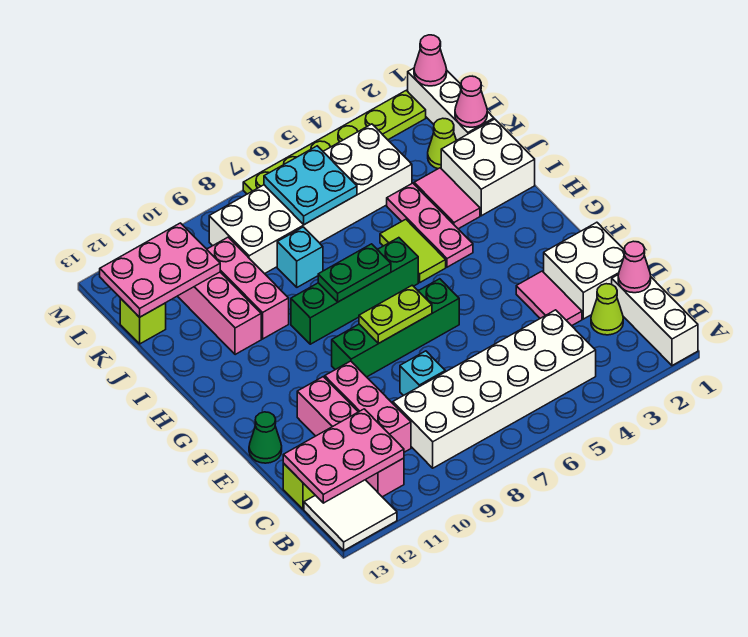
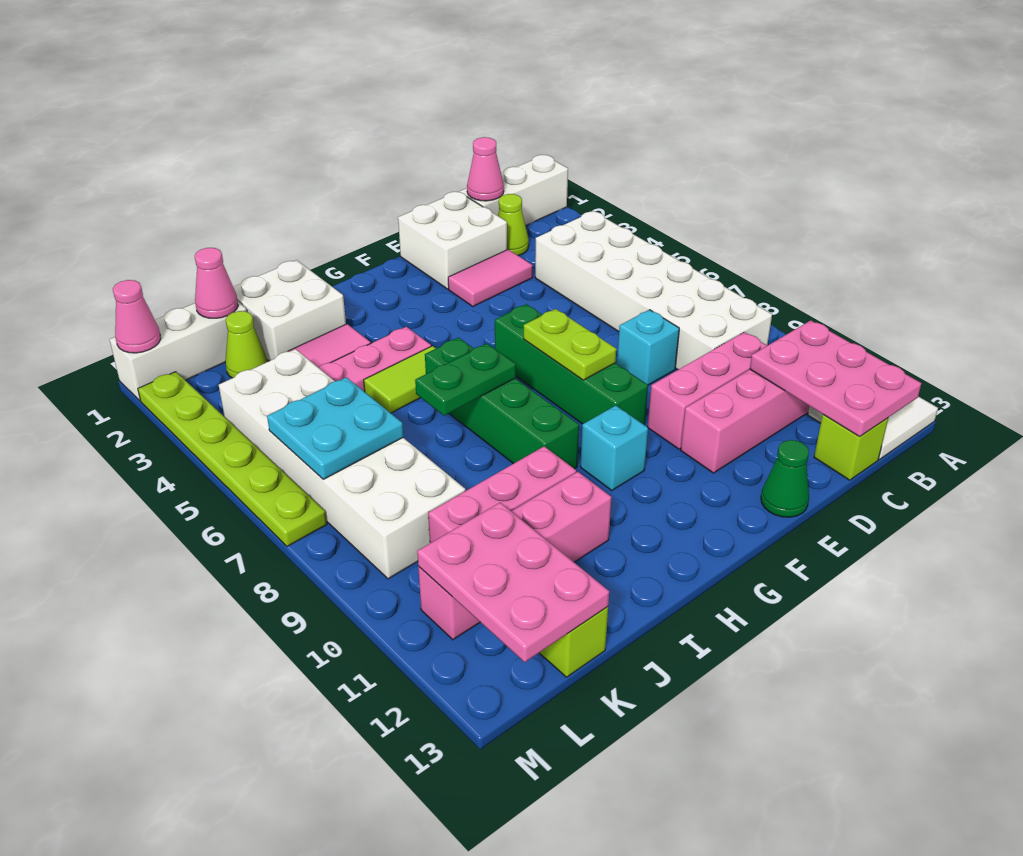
green plate H7:H8 level 2 -> green plate H7:I7 level 2
cyan brick J8 level 1 -> cyan brick G10 level 1

